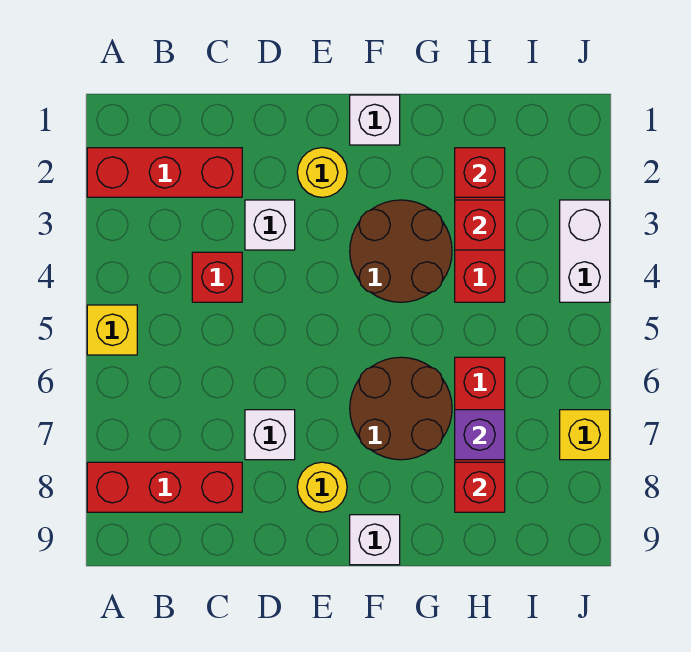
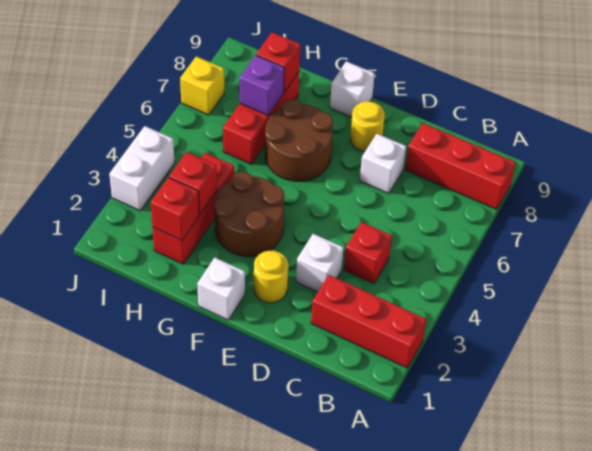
yellow brick A5 level 1 -> none

